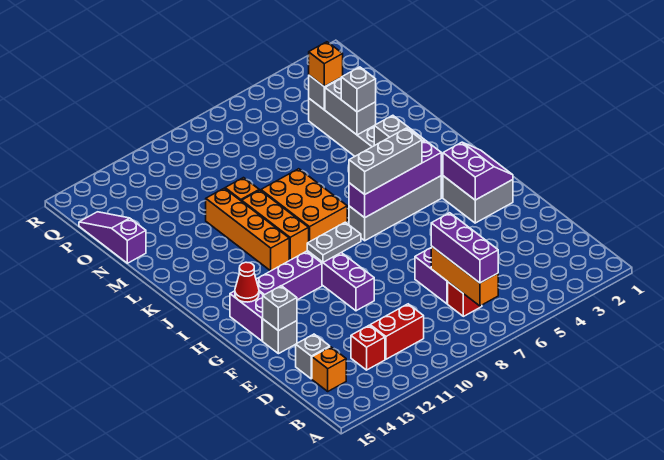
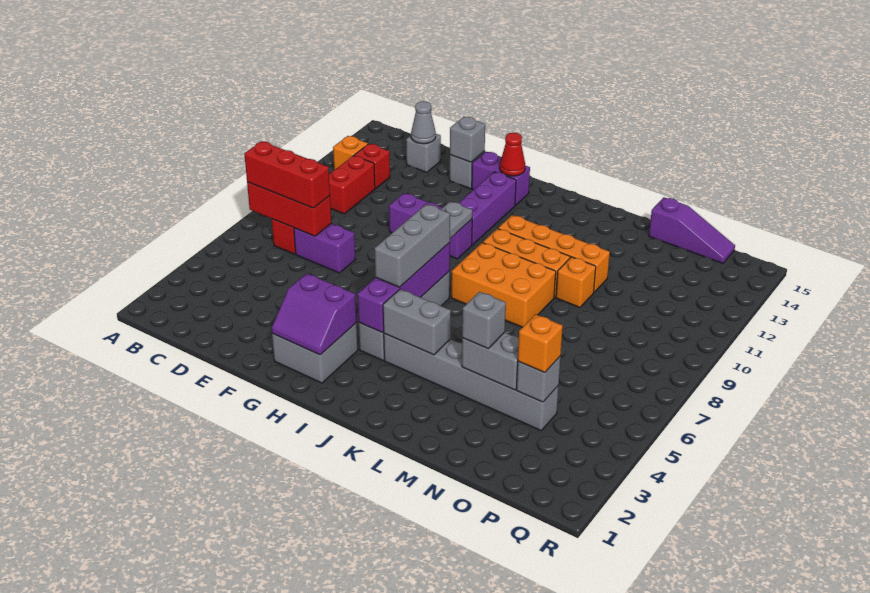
orange brick B7:D7 level 2 -> red brick B7:D7 level 2
purple brick B7:D7 level 3 -> red brick B7:D7 level 3
orange brick C14 level 1 -> orange brick B12 level 1
none -> grey cone D14 level 2

